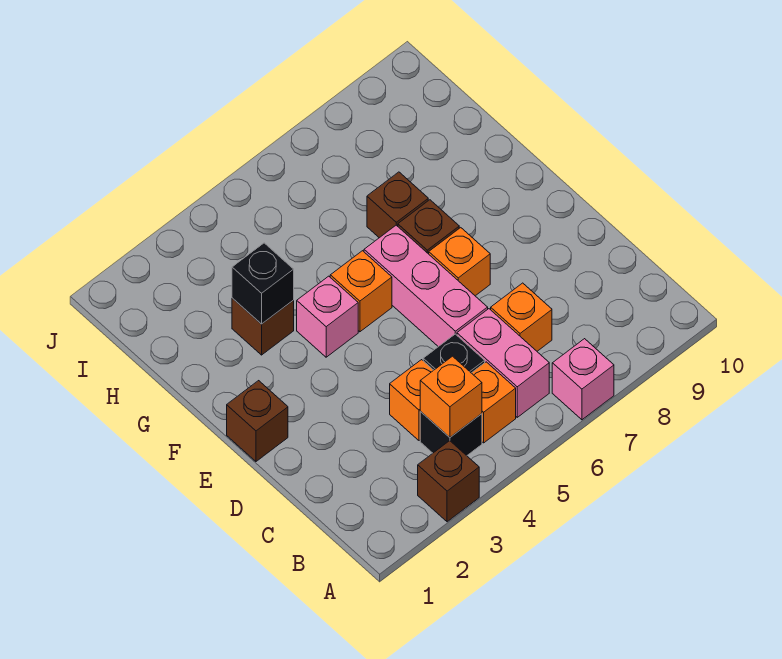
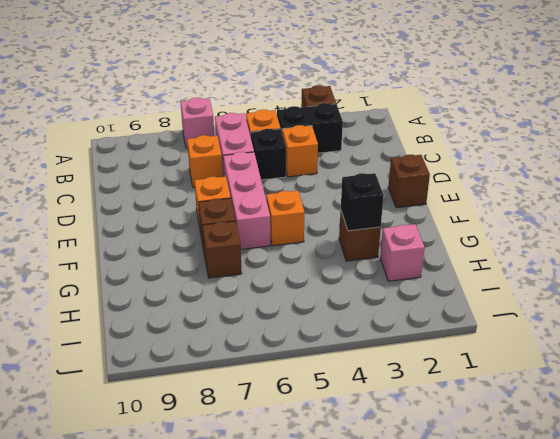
black brick B4 level 1 -> black brick B3:B4 level 1
orange brick B4 level 2 -> none
pink brick F4 level 1 -> pink brick H2 level 1

